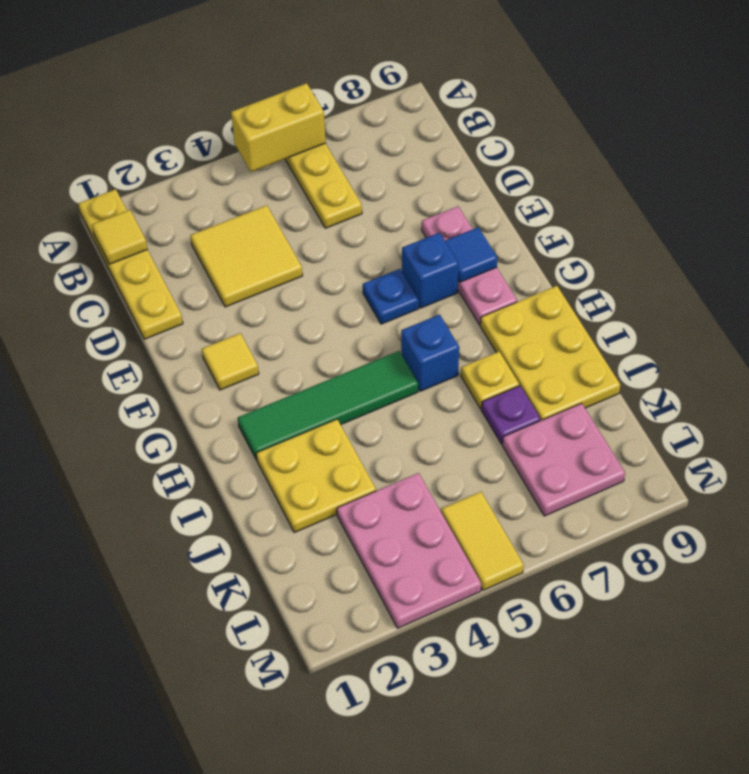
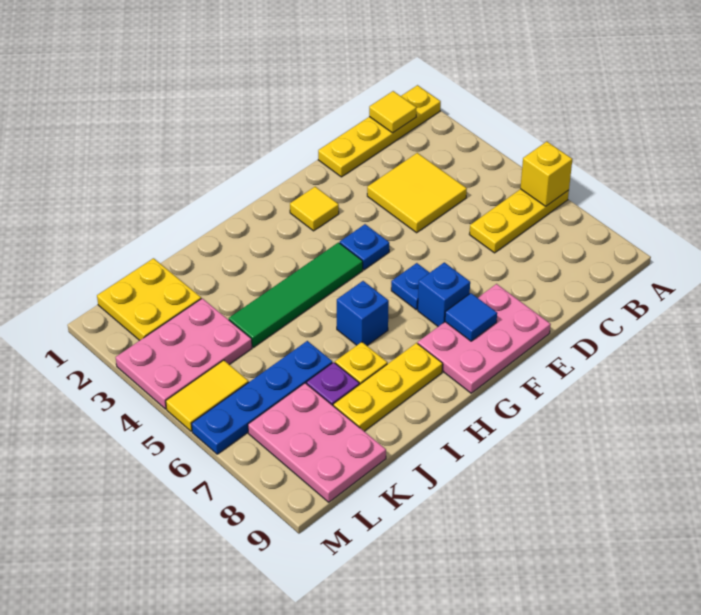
yellow brick A5:A6 level 2 -> yellow brick A6 level 2
pink plate E8:G8 level 1 -> pink plate E8:G9 level 1
none -> blue plate F4 level 1
green tile H2:H5 level 1 -> green tile G4:J4 level 1
yellow plate H8:J9 level 1 -> yellow plate H8:J8 level 1
yellow plate I2:J3 level 1 -> yellow plate K1:L2 level 1
none -> blue plate J6:M6 level 1
pink plate K7:L8 level 1 -> pink plate K7:L9 level 1

